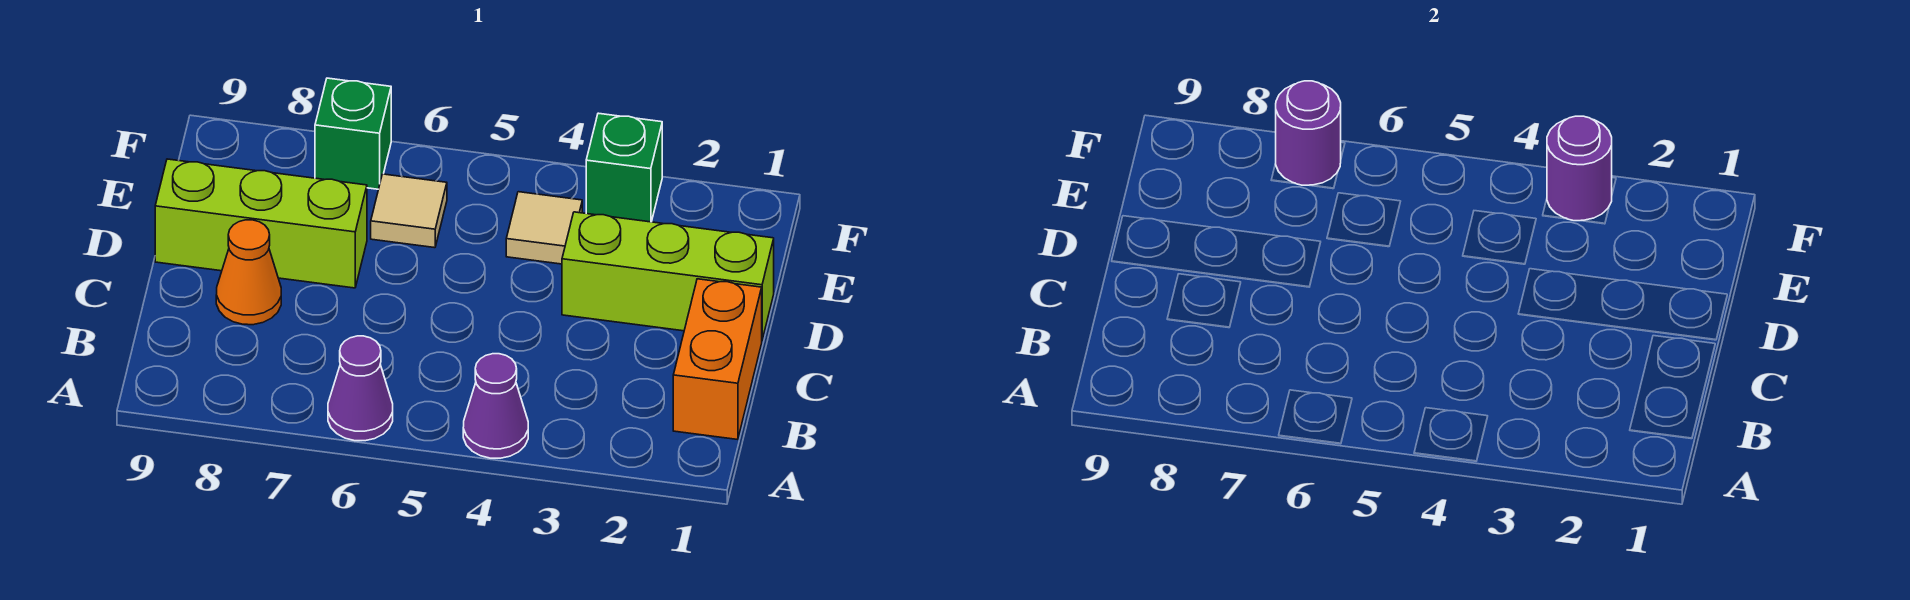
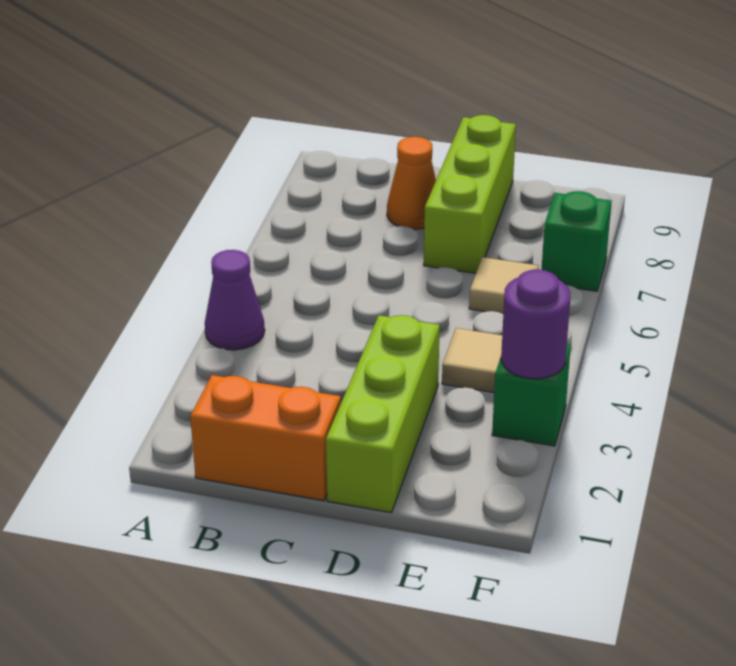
purple cone A6 level 1 -> none
purple round brick F7 level 2 -> none

